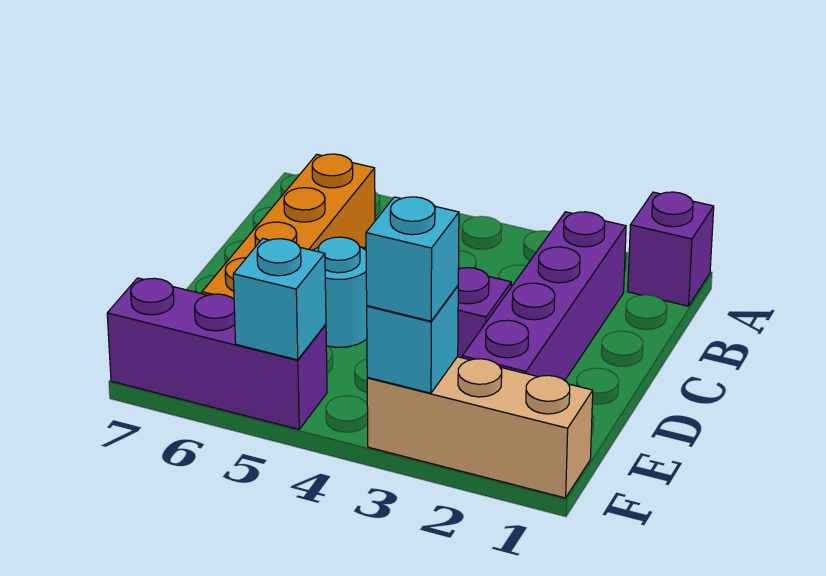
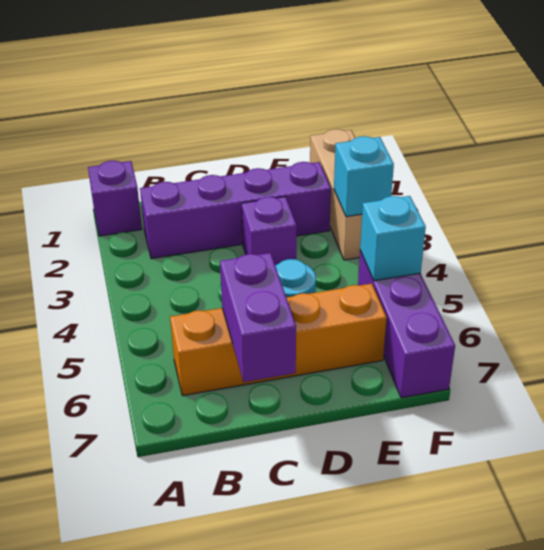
none -> purple brick C6:C7 level 2
cyan brick F3 level 3 -> none

